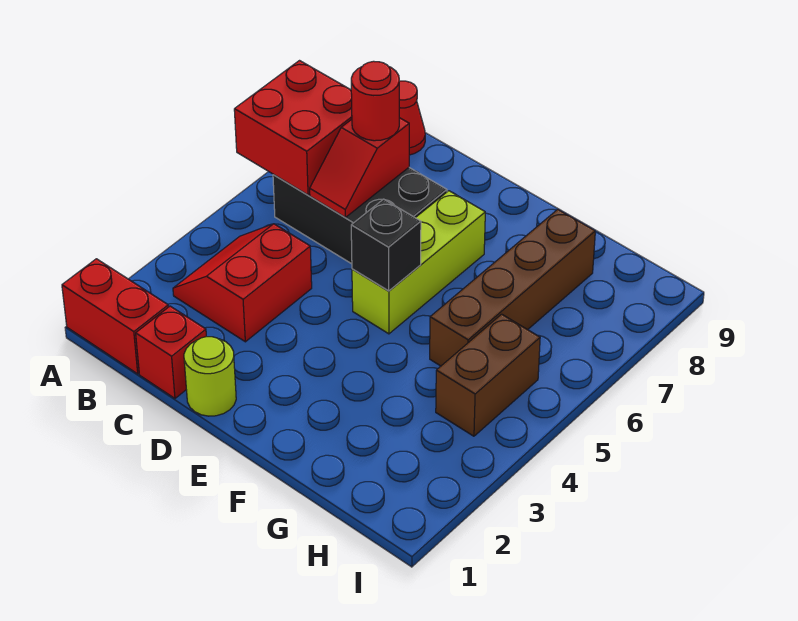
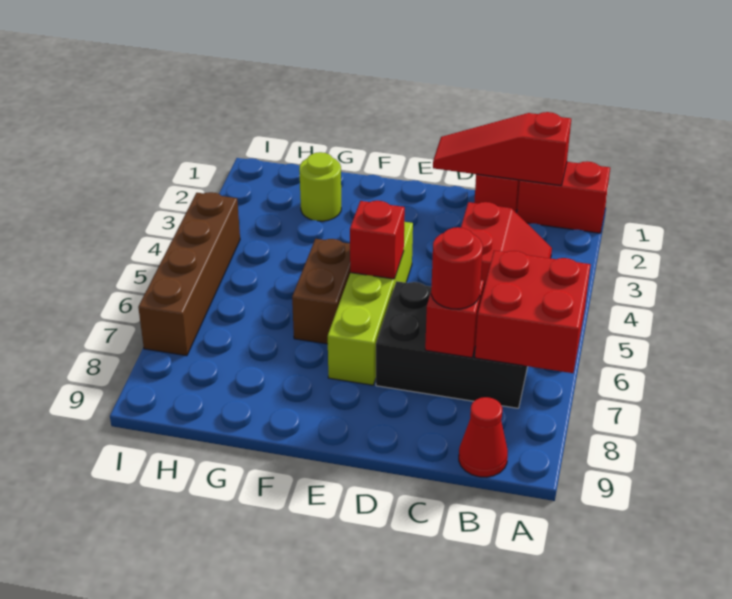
none -> red slope B1:D1 level 2 top B
lime round brick D1 level 1 -> lime round brick G2 level 1
lime brick E5:E7 level 1 -> lime brick E4:E7 level 1
black brick E5 level 2 -> red brick E5 level 2
brown brick G5:G8 level 1 -> brown brick I4:I7 level 1
brown brick H4:H5 level 1 -> brown brick F5:F6 level 1

